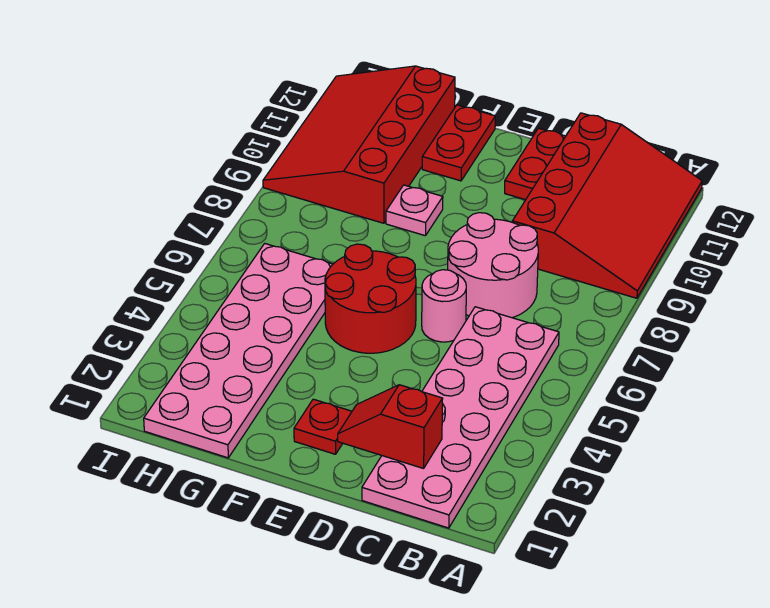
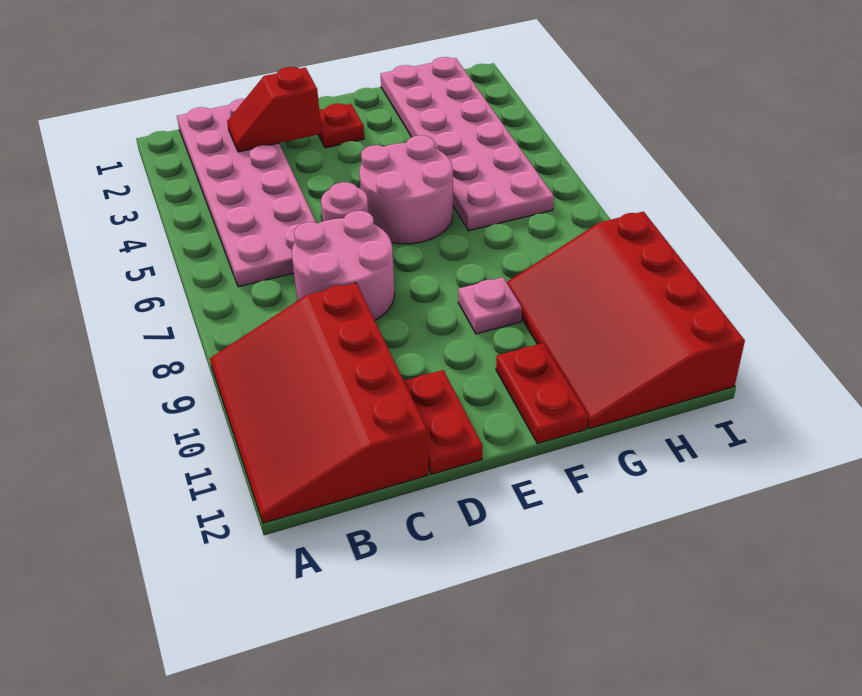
red slope C2:D2 level 2 top C -> red slope C2:D2 level 2 top D
red round brick E5:F6 level 1 -> pink round brick E5:F6 level 1
red slope G9:I12 level 1 top G -> red slope G9:I12 level 1 top I

